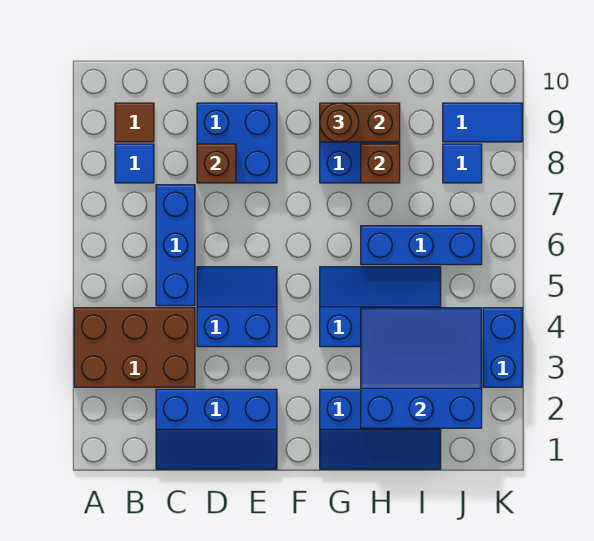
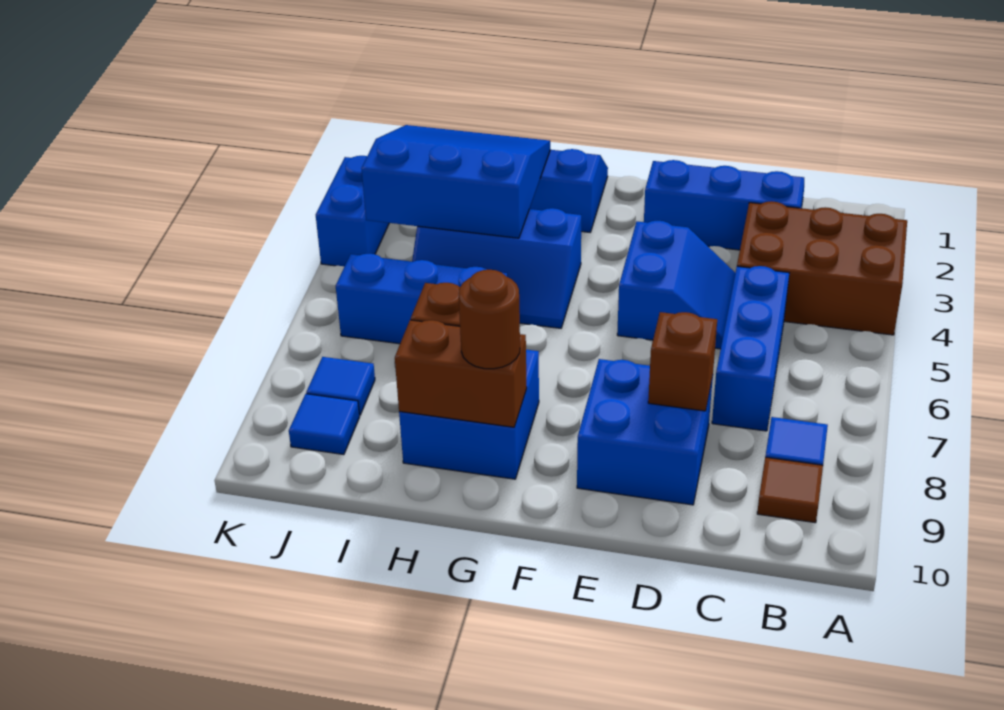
blue slope D4:E5 level 1 top 4 -> blue slope D4:E5 level 1 top E
blue slope H2:J4 level 2 top 2 -> blue slope H2:J4 level 2 top 4
blue tile J9:K9 level 1 -> blue tile J9 level 1

